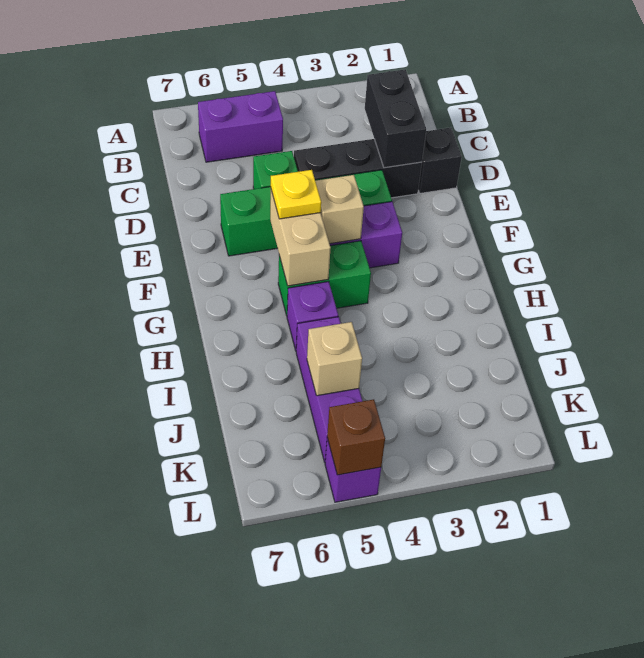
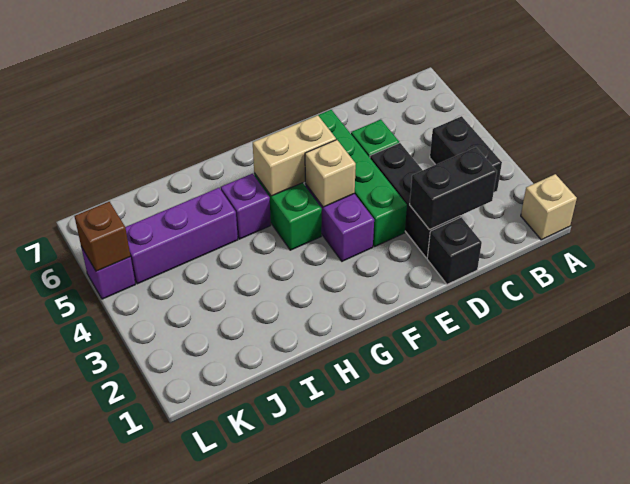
none -> black brick B3:B4 level 1
purple brick B5:B6 level 1 -> none
yellow plate F5 level 3 -> none
tan brick J5 level 2 -> tan brick A1 level 1

